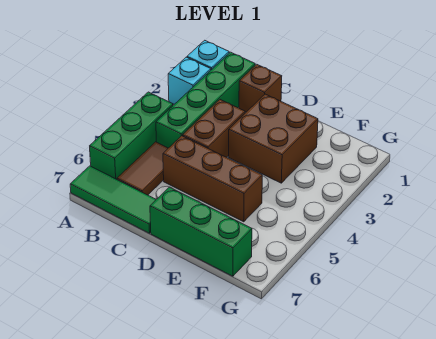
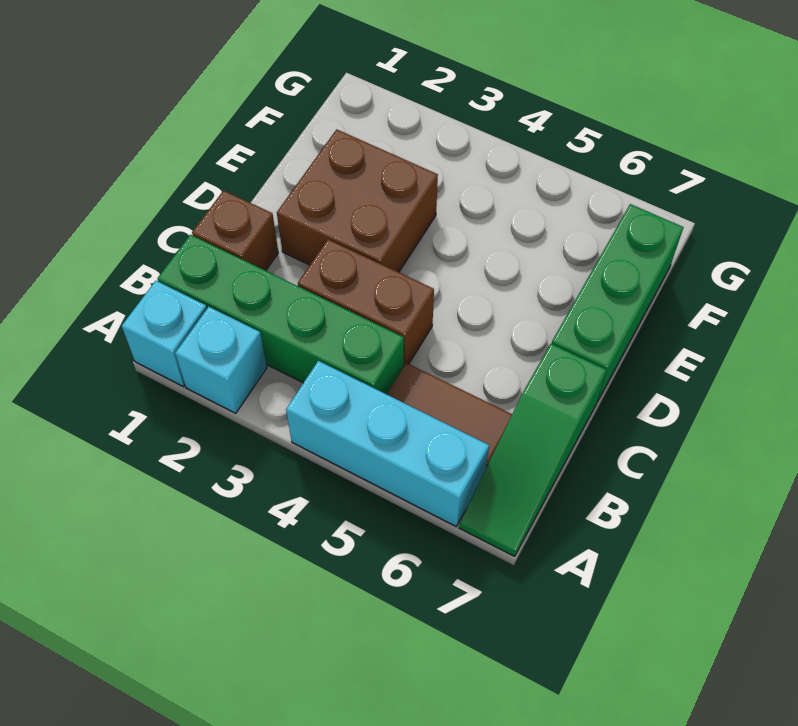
green brick A4:A6 level 1 -> cyan brick A4:A6 level 1
green tile A7:C7 level 1 -> green slope A7:C7 level 1 top C
brown brick C5:E5 level 1 -> none

